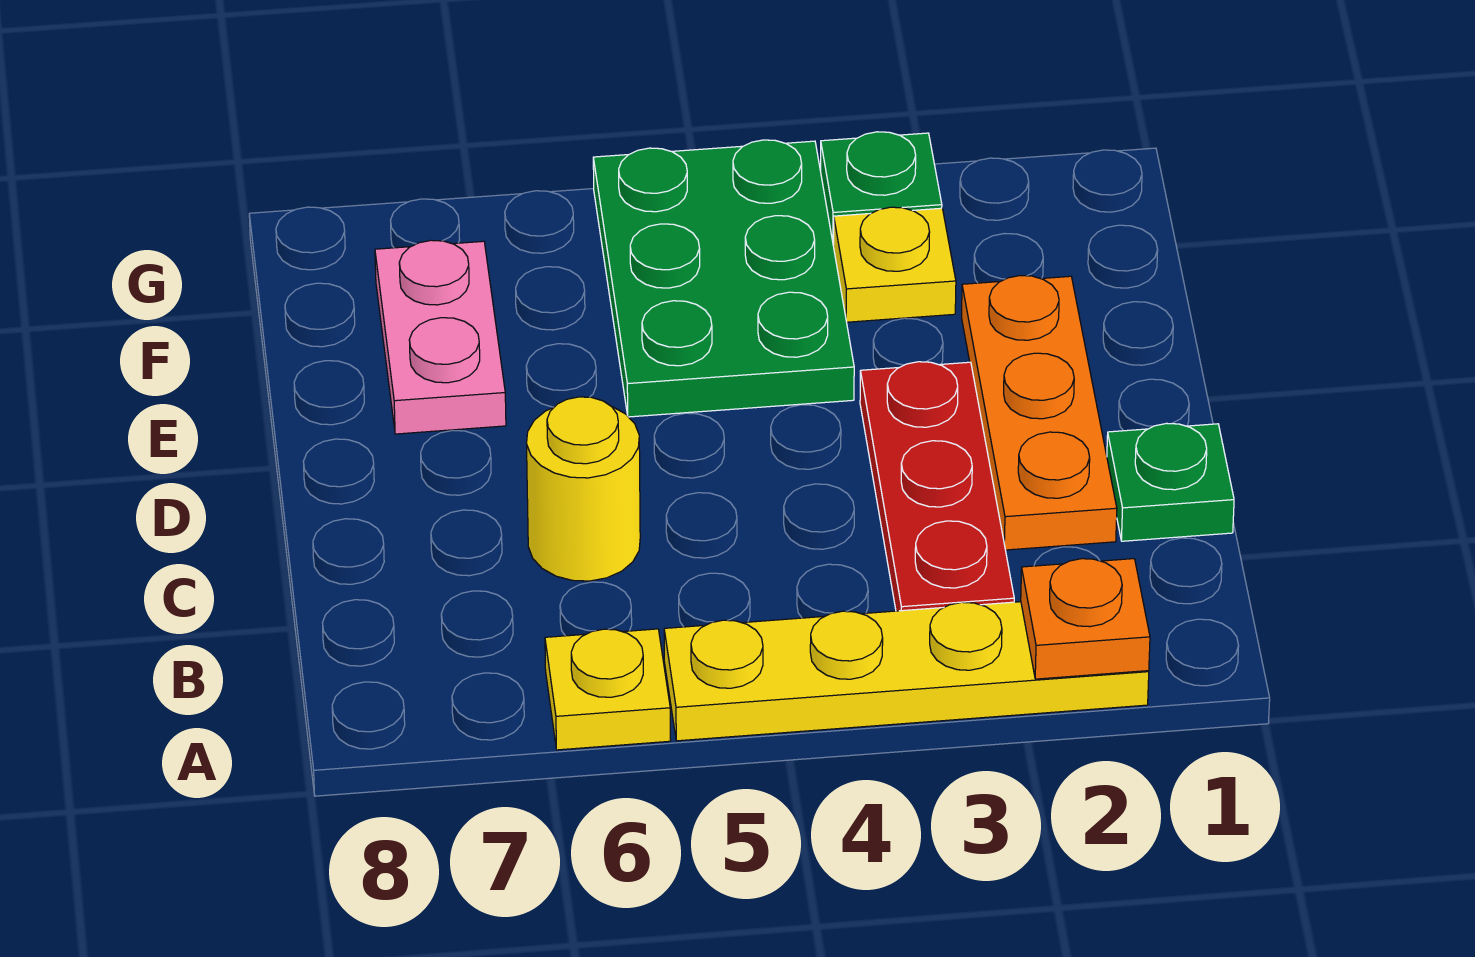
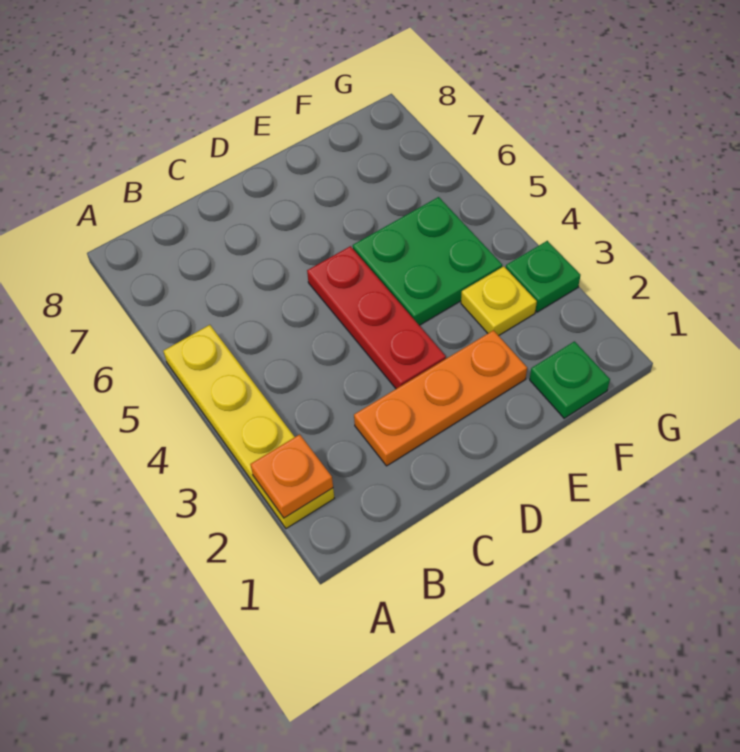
yellow plate A6 level 1 -> none
red plate B3:D3 level 1 -> red plate D3:D5 level 1
green plate C1 level 1 -> green plate F1 level 1
yellow round brick C6 level 1 -> none
green plate E4:G5 level 1 -> green plate E4:F5 level 1
pink plate E7:F7 level 1 -> none

